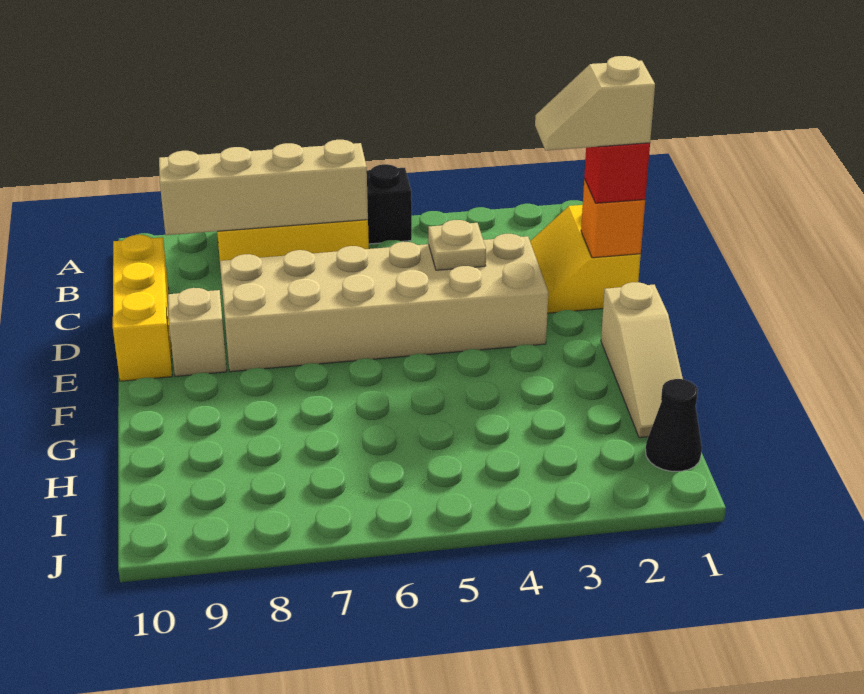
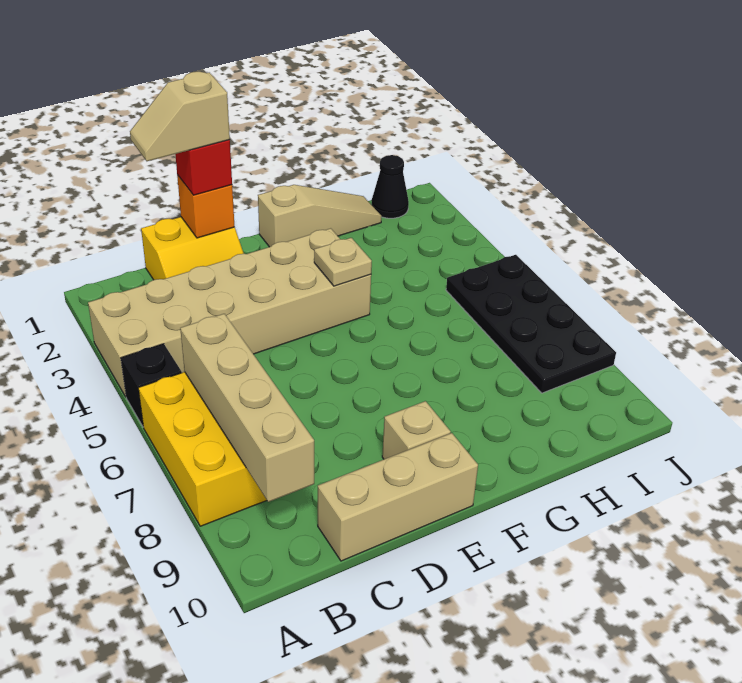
yellow brick C10:E10 level 1 -> tan brick C10:E10 level 1
tan slope D1:D2 level 4 top 1 -> tan slope C1:D1 level 4 top D
tan brick D3:E8 level 1 -> tan brick A3:F4 level 1
tan plate D4 level 2 -> tan plate F4 level 2
none -> black plate I5:J8 level 1

